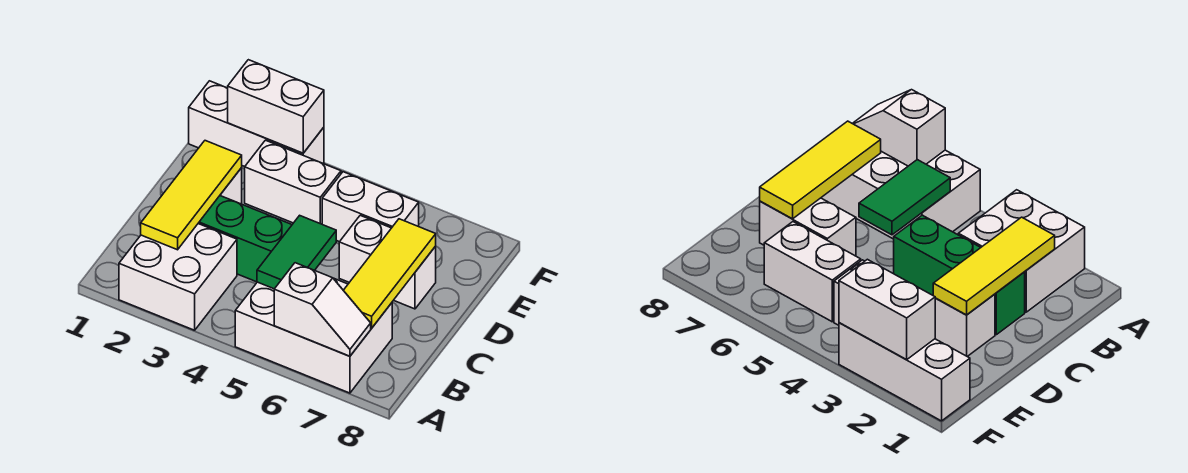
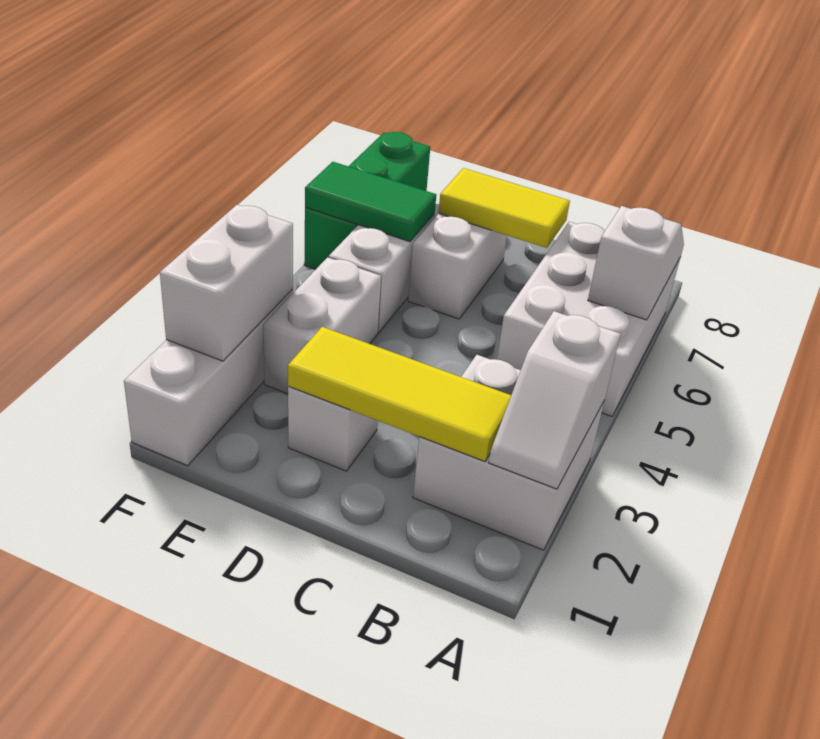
none -> white slope A2:A3 level 2 top 3
green tile B5:C5 level 2 -> green tile E6:F6 level 2
yellow tile B7:D7 level 2 -> yellow tile C7:D7 level 2
green brick C2:C4 level 1 -> green brick F6:F8 level 1

